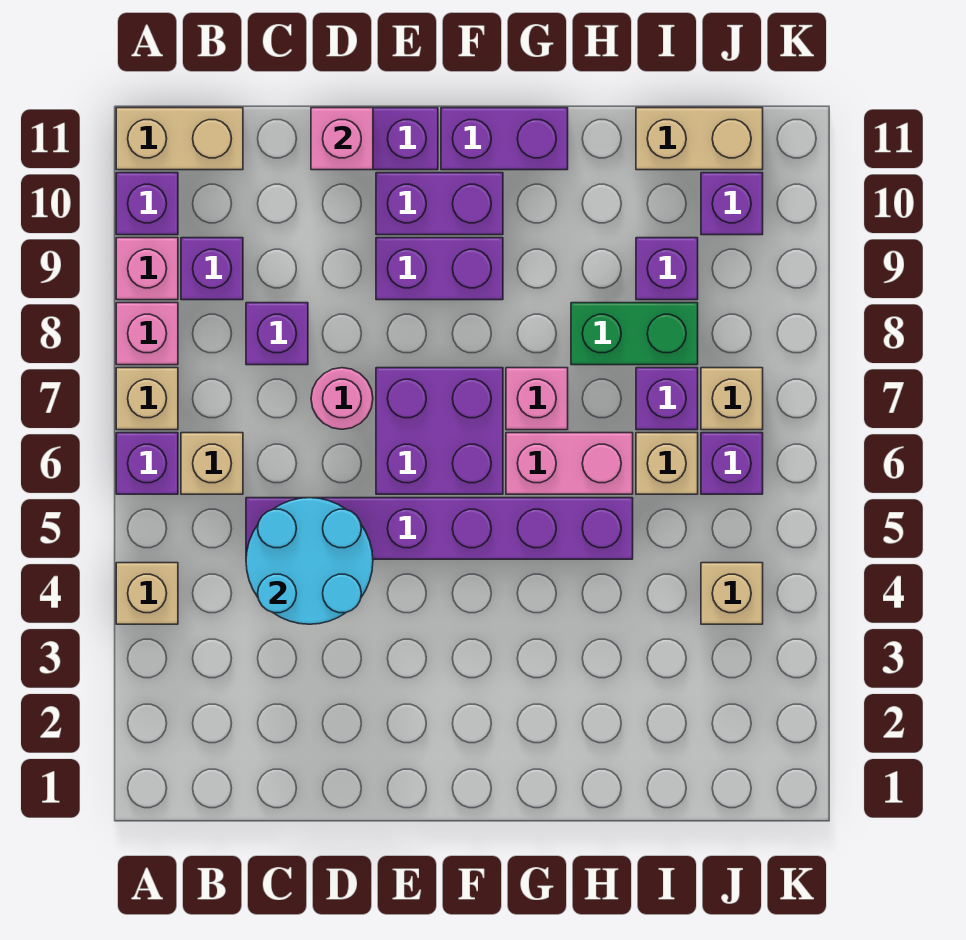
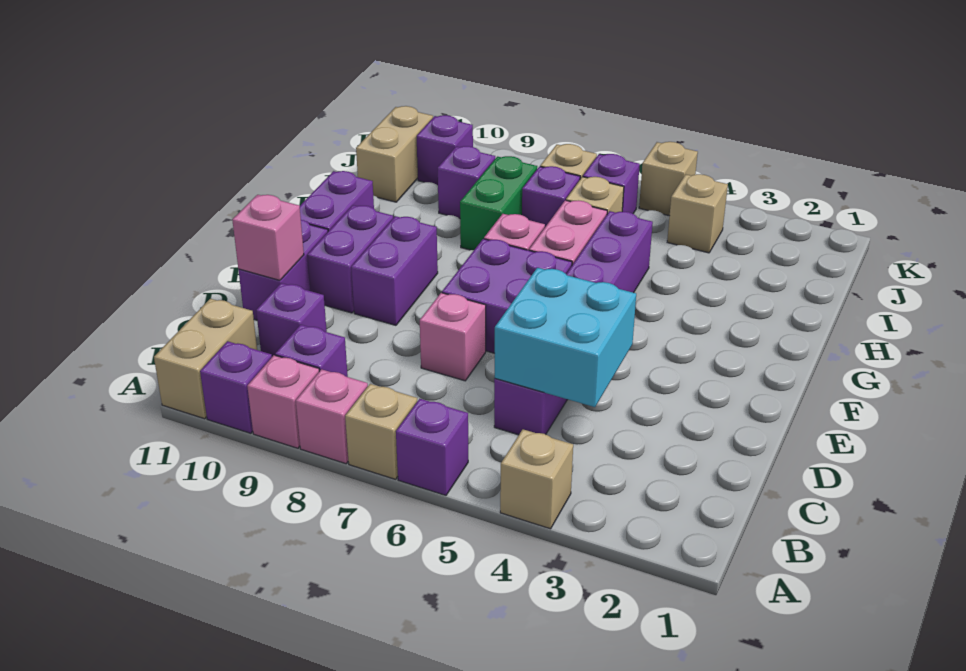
tan brick B6 level 1 -> tan brick K5 level 1
cyan round brick C4:D5 level 2 -> cyan brick C4:D5 level 2
purple brick C8 level 1 -> purple brick C10 level 1
pink round brick D7 level 1 -> pink brick D7 level 1

